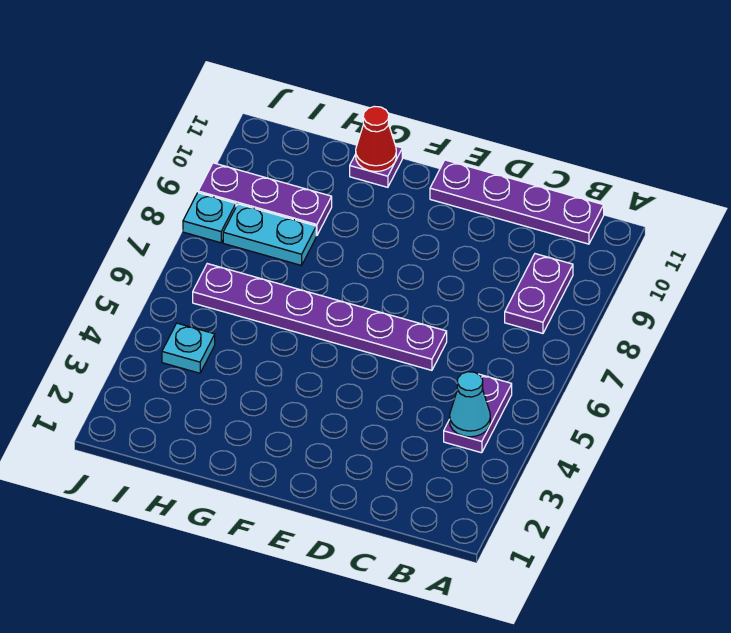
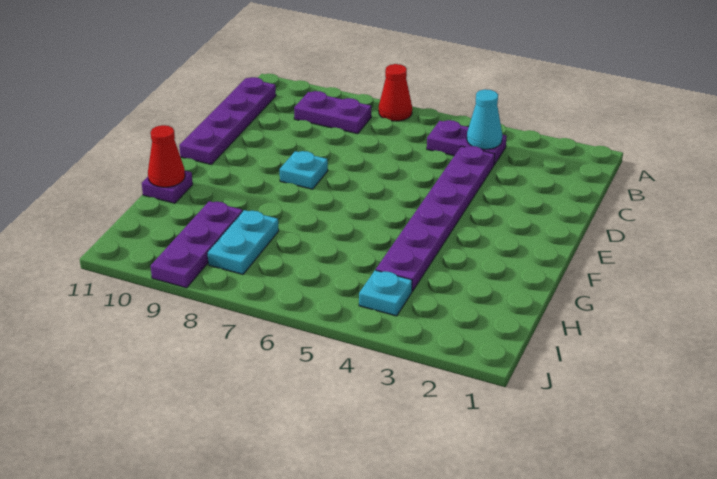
none -> red cone A7 level 1
purple plate D6:I6 level 1 -> purple plate C4:H4 level 1
cyan plate J8 level 1 -> cyan plate E8 level 1

